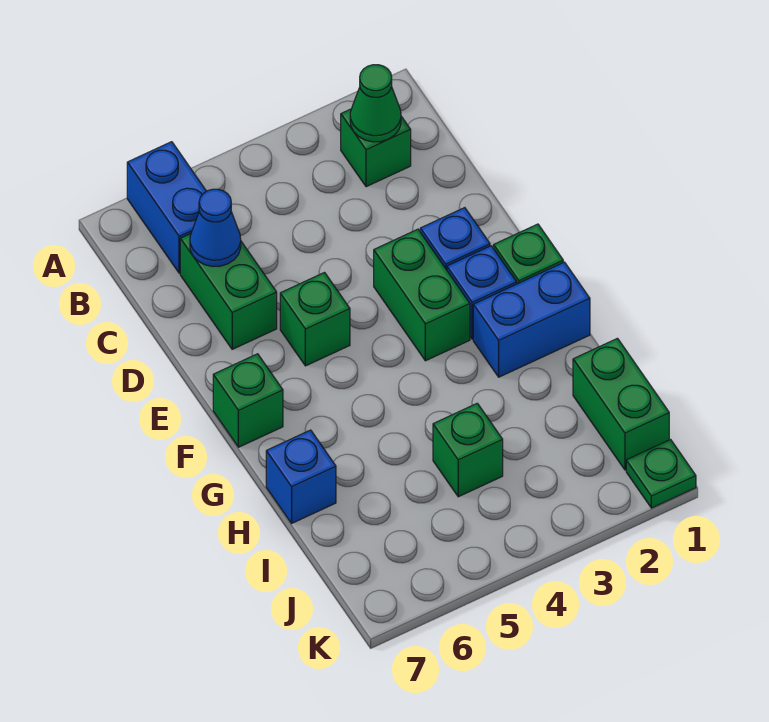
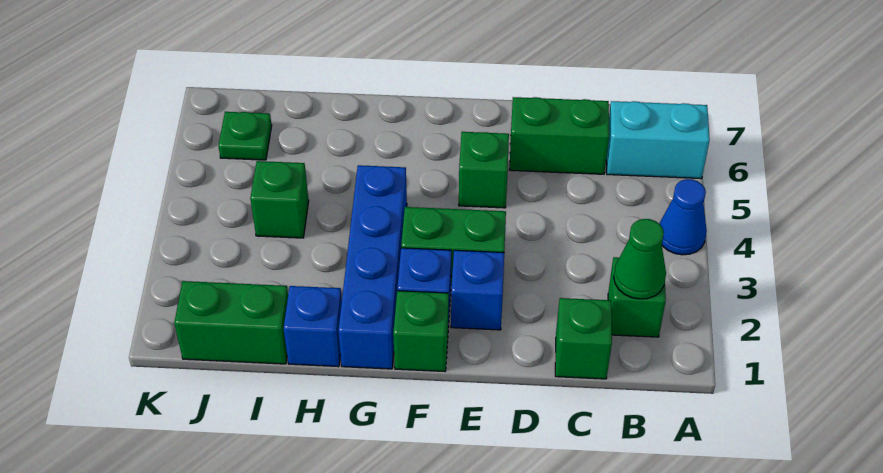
blue brick A6:B6 level 1 -> cyan brick A6:B6 level 1
blue cone C6 level 2 -> blue cone A4 level 1
green brick F7 level 1 -> green brick C1 level 1
blue brick G1:G2 level 1 -> blue brick G1:G4 level 1
blue brick H7 level 1 -> blue brick H1 level 1
green plate K1 level 1 -> green plate J6 level 1

